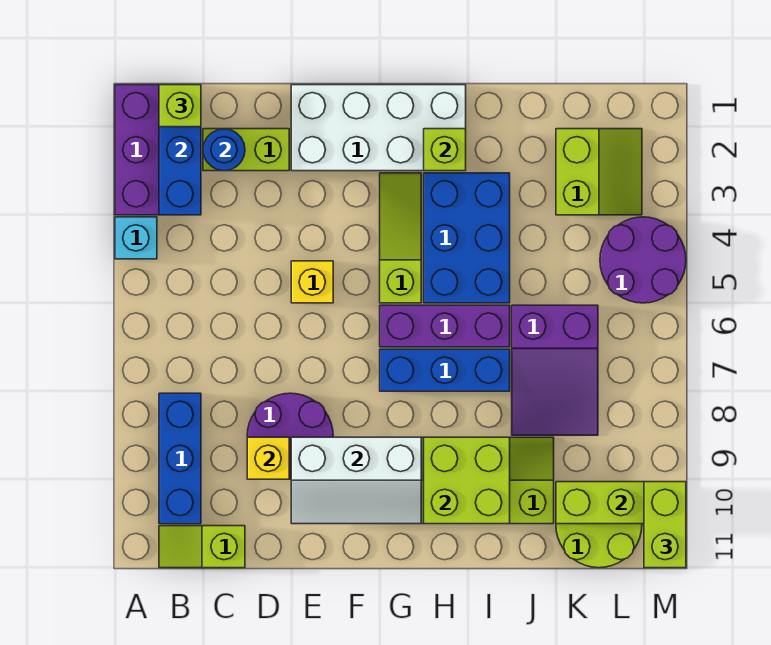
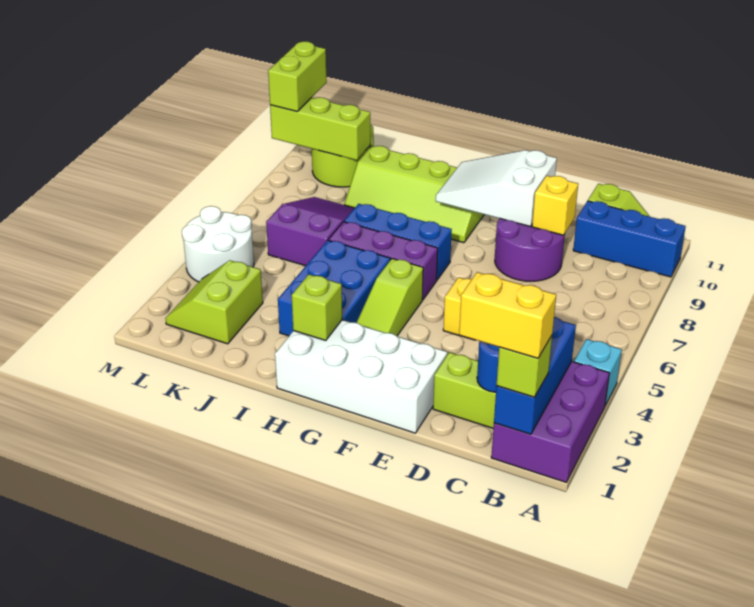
none -> yellow brick B1:C1 level 4
blue brick B8:B10 level 1 -> blue brick A10:C10 level 1
white slope E9:G10 level 2 top 9 -> white slope E9:G10 level 2 top E
lime brick H9:I10 level 2 -> none
purple round brick L4:M5 level 1 -> white round brick L4:M5 level 1

